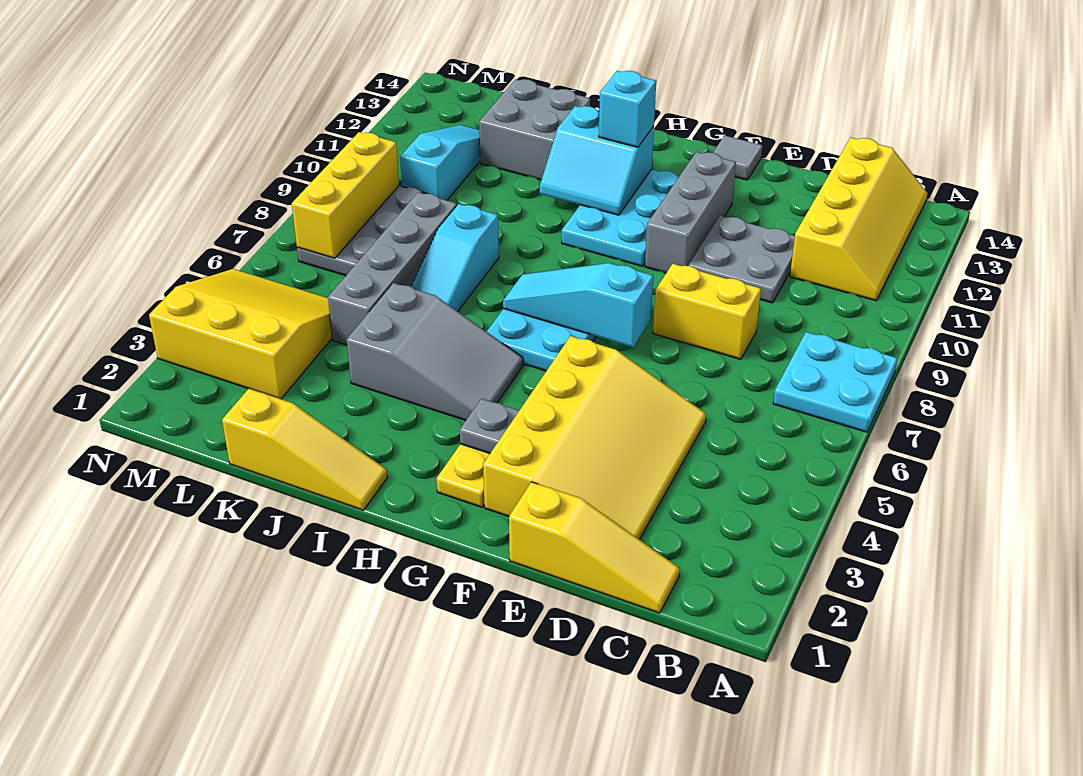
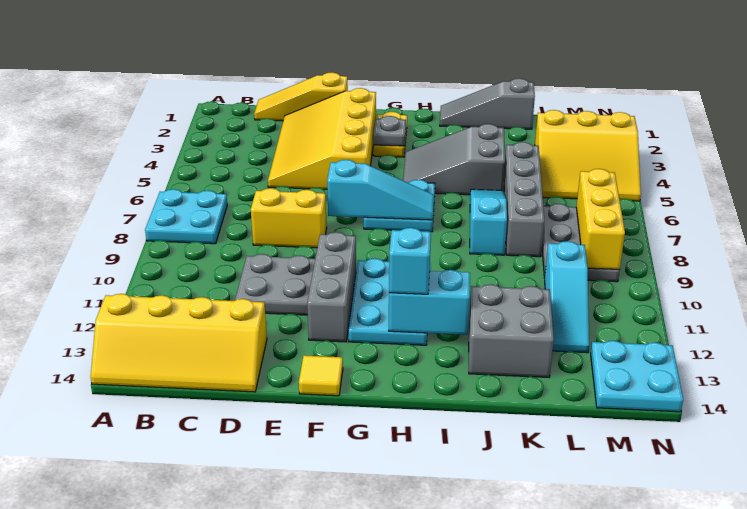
yellow slope B11:C14 level 1 top C -> yellow slope A13:D14 level 1 top 13
grey tile F14 level 1 -> yellow tile F14 level 1
yellow slope I1:K1 level 1 top K -> grey slope I1:K1 level 1 top K
none -> cyan plate M13:N14 level 1

